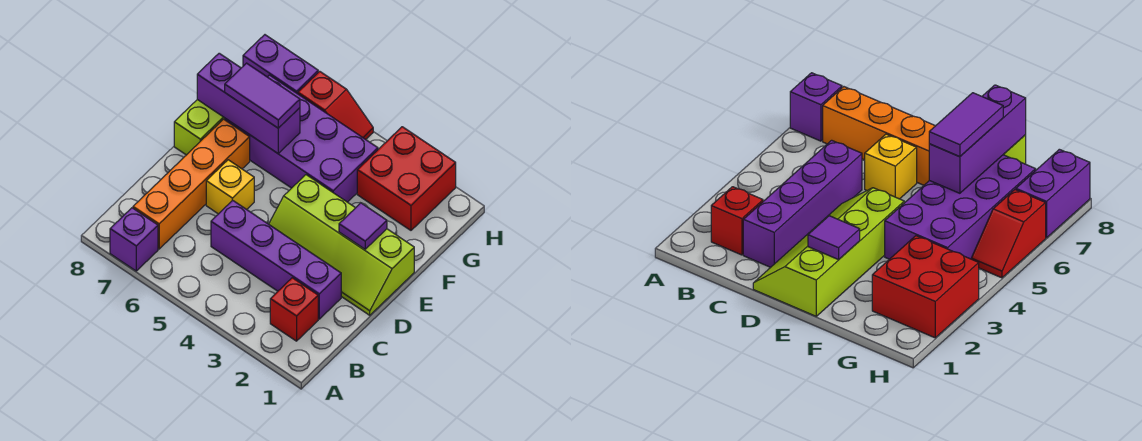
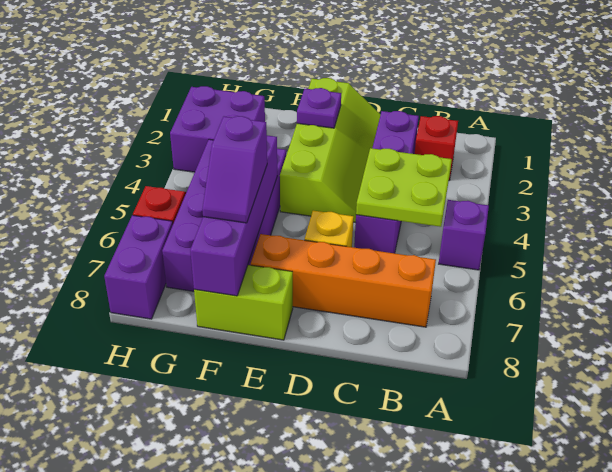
purple brick A7 level 1 -> purple brick A5 level 1
none -> lime plate B4:C5 level 2
purple tile E2 level 2 -> purple plate E2 level 2
purple brick F6:F8 level 2 -> purple brick F5:F8 level 2
purple tile F6:F7 level 3 -> purple slope F6:F7 level 3 top 6
red brick G2:H3 level 1 -> purple brick G2:H3 level 1

